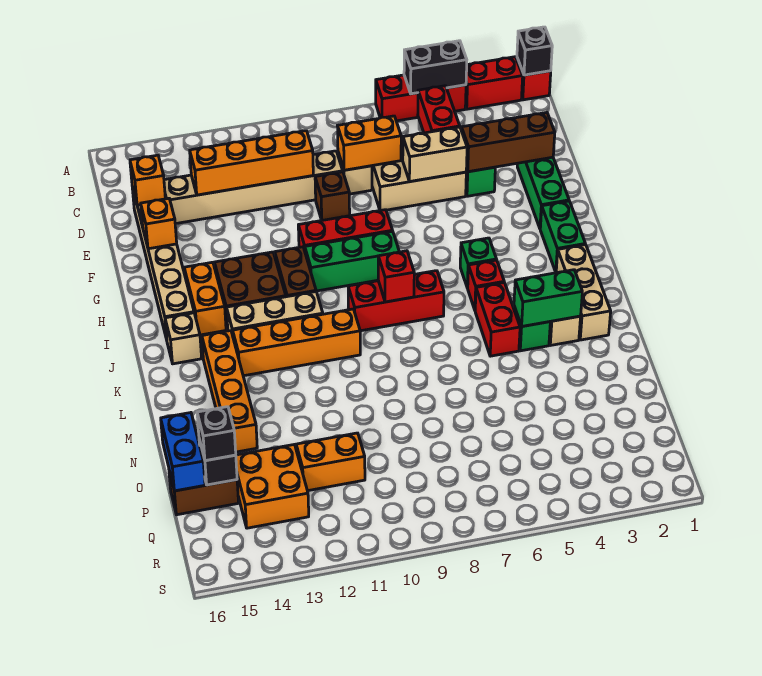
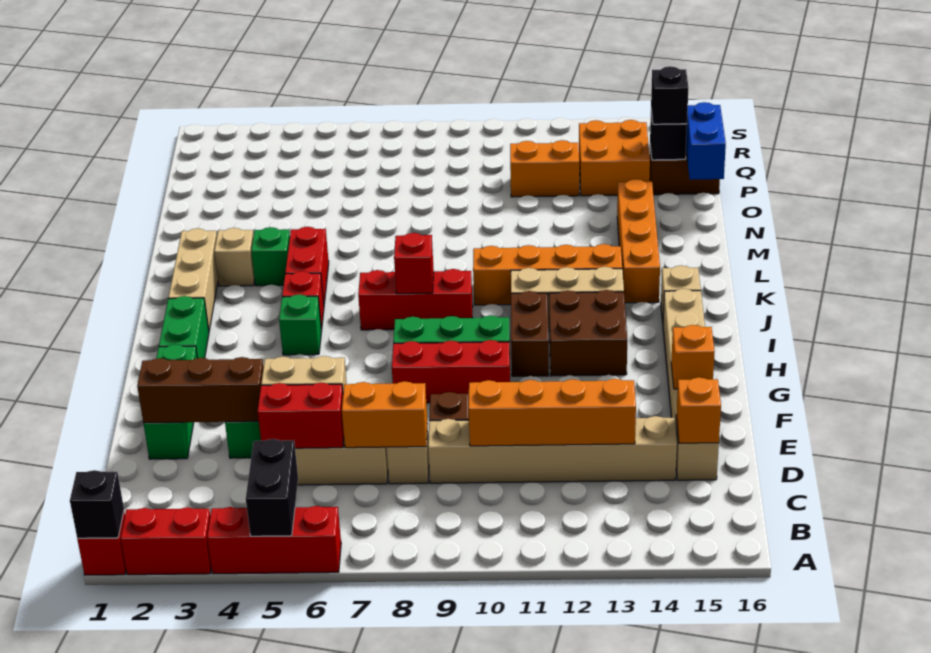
black brick A4:A5 level 2 -> black brick A5:B5 level 2
red brick C5:D5 level 2 -> red brick D5:D6 level 2
orange brick H14:I14 level 1 -> none
green brick L3:L4 level 2 -> none

